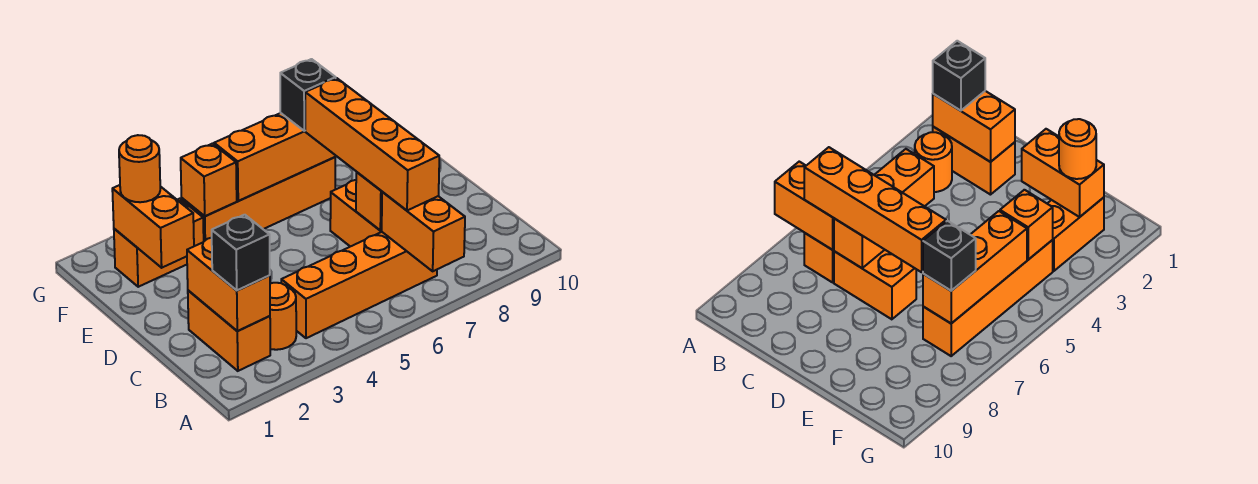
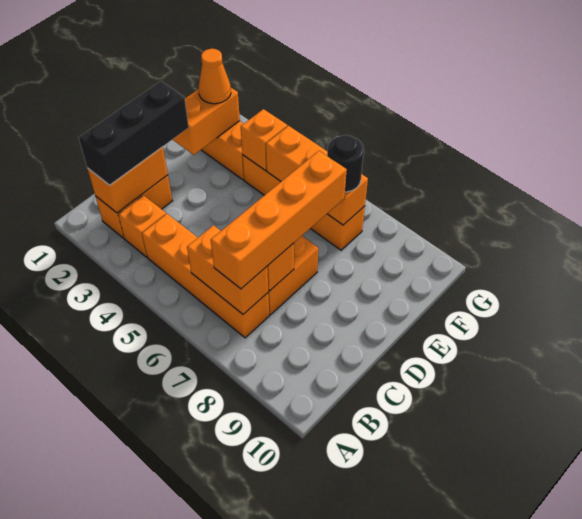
orange brick A7:B7 level 2 -> orange brick B6:B7 level 2
black brick B2 level 3 -> black brick B2:D2 level 3
orange round brick B3 level 1 -> orange brick B3 level 1
orange round brick F2 level 3 -> orange cone F2 level 3
black brick F7 level 3 -> black round brick F7 level 3

